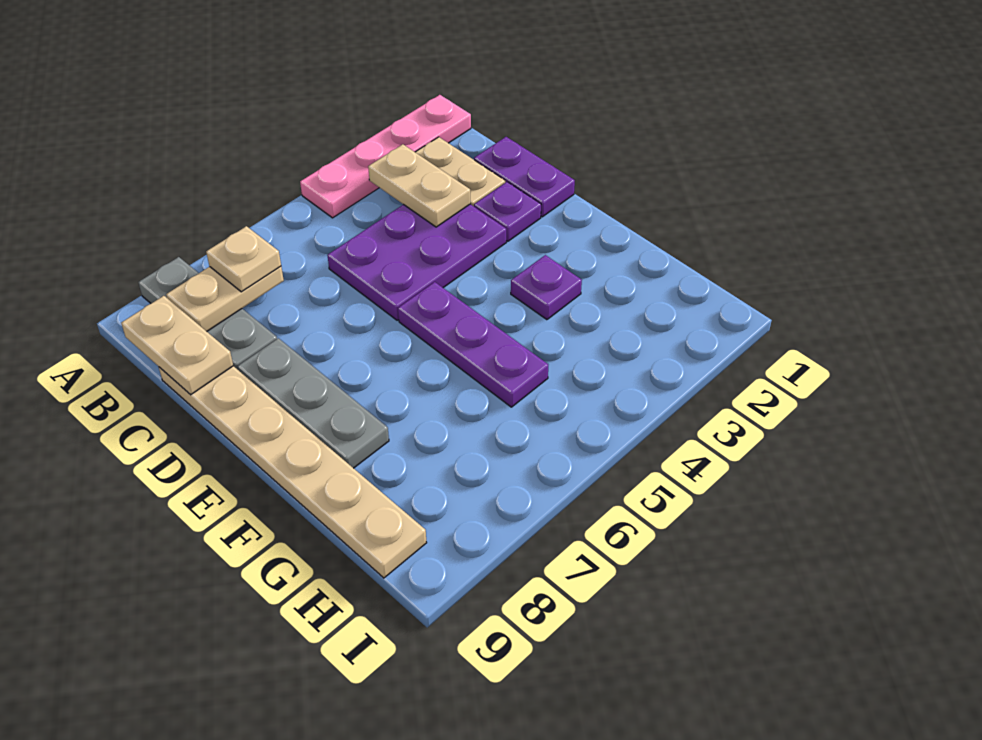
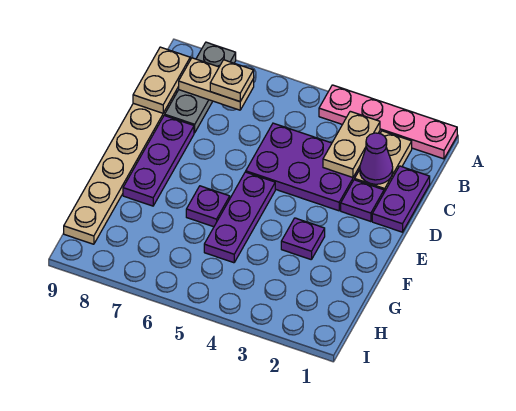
none -> purple cone C2 level 2
grey plate D8:F8 level 1 -> purple plate D8:F8 level 1
none -> purple plate F6 level 1

